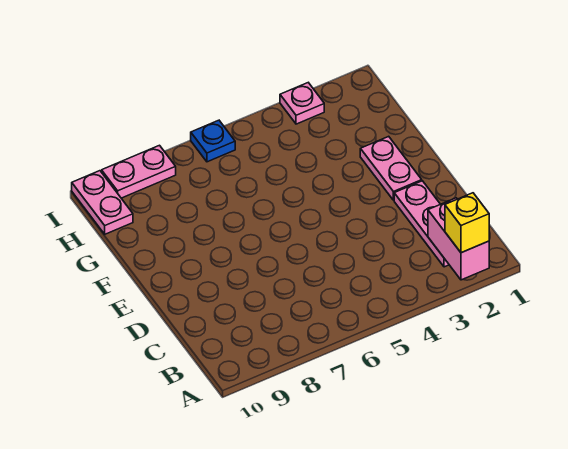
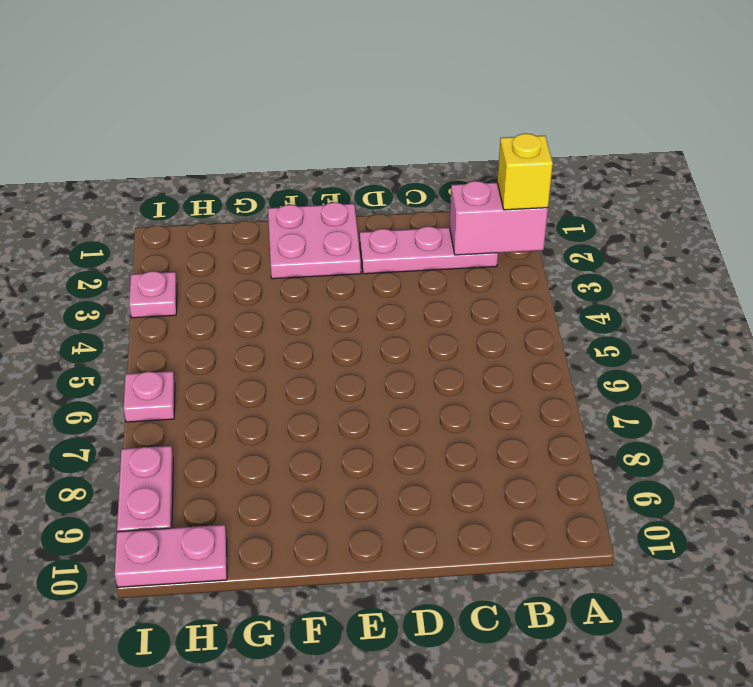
pink plate E2:F2 level 1 -> pink plate E1:F2 level 1
blue plate I6 level 1 -> pink plate I6 level 1

